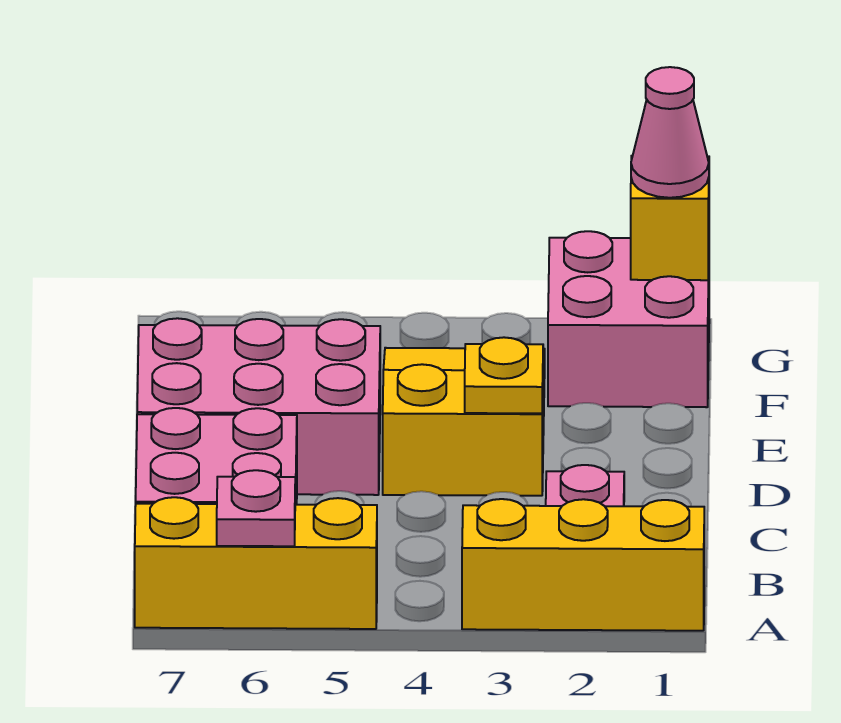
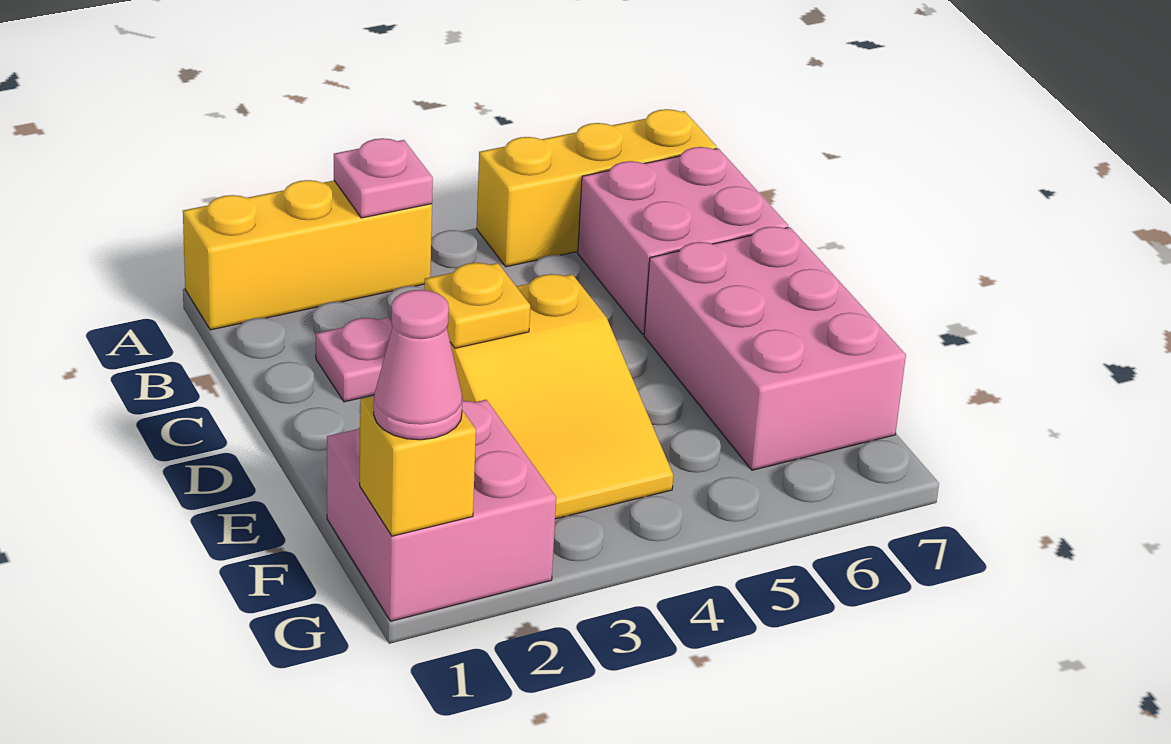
pink plate A6 level 2 -> pink plate A3 level 2
pink brick D5:E7 level 1 -> pink brick D6:F7 level 1

